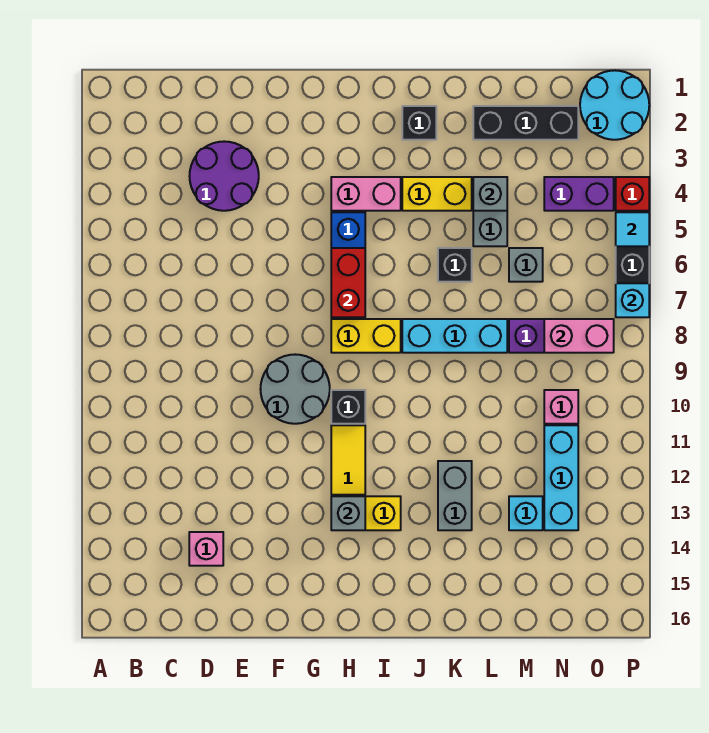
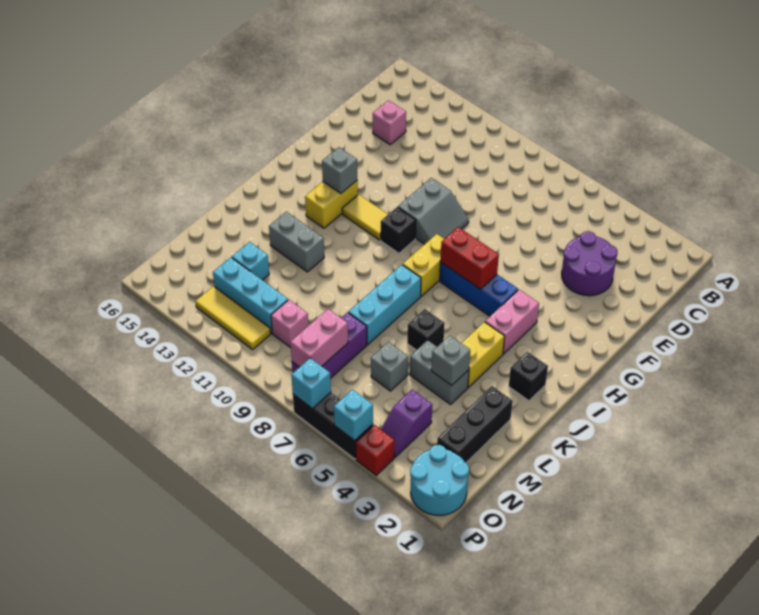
grey round brick F9:G10 level 1 -> grey slope F9:G10 level 1 top 10
purple brick N4:O4 level 1 -> purple slope N4:O4 level 1 top N
none -> yellow tile O11:O13 level 1
cyan tile P5 level 2 -> cyan brick P5 level 2

